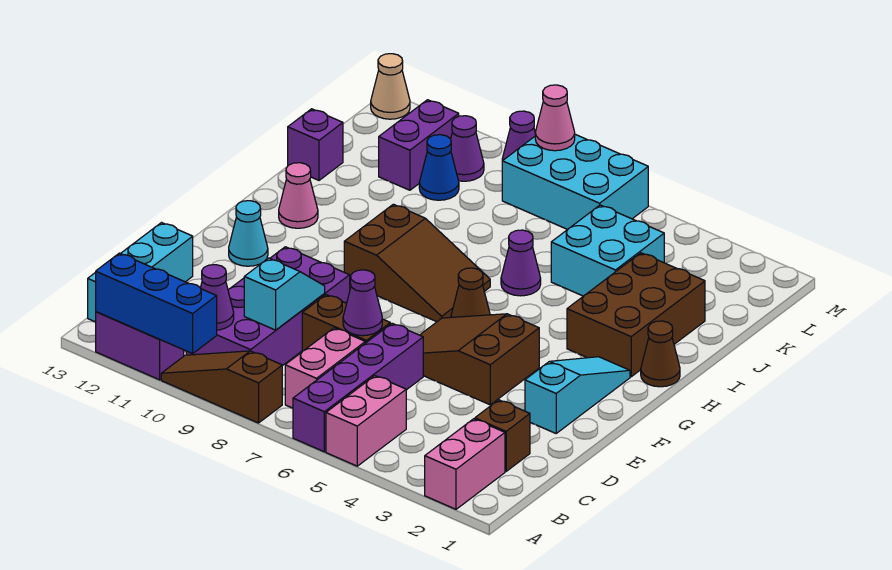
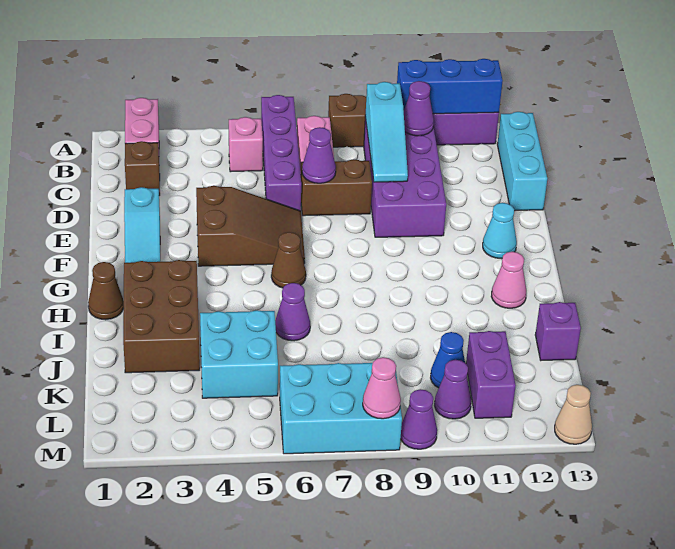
pink brick A5:B5 level 1 -> pink brick B5 level 1
cyan slope C9:D9 level 2 top C -> cyan slope B9:D9 level 2 top B
brown slope G7:H9 level 1 top 9 -> none

